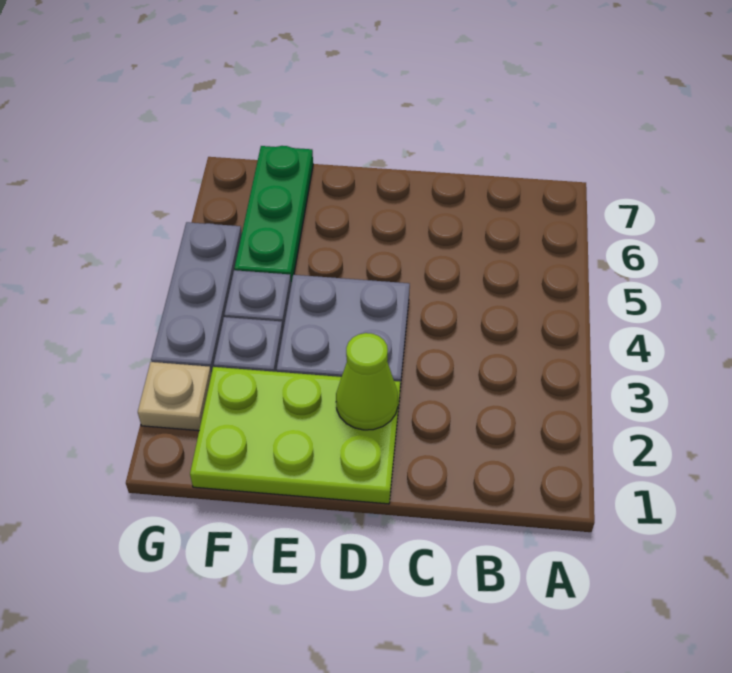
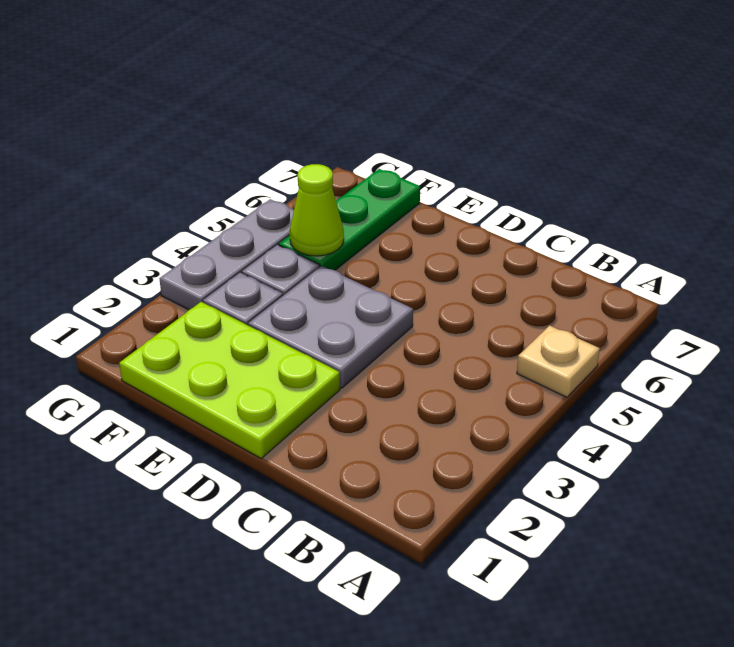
lime cone D2 level 2 -> lime cone F5 level 2
tan plate G2 level 1 -> tan plate A5 level 1

